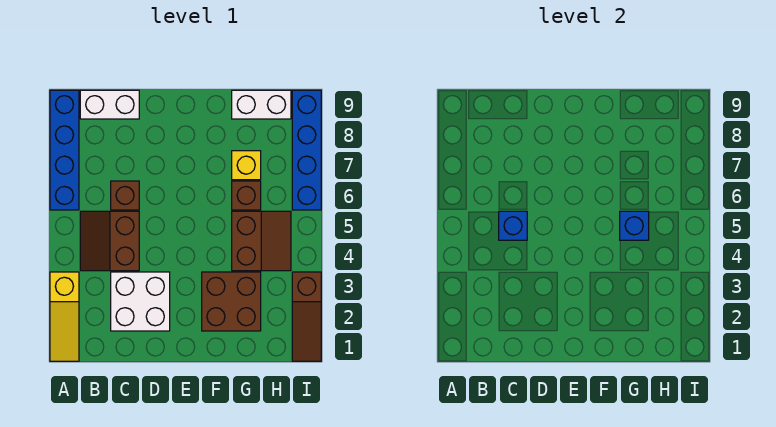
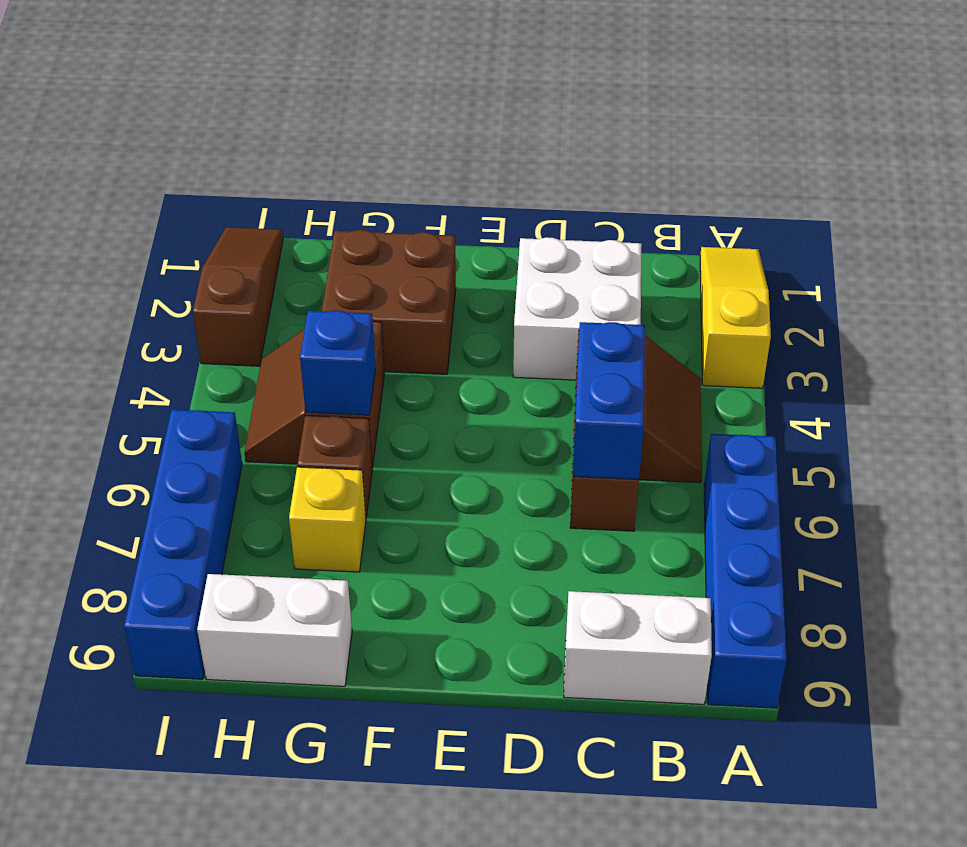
blue brick C5 level 2 -> blue brick C5:C6 level 2

